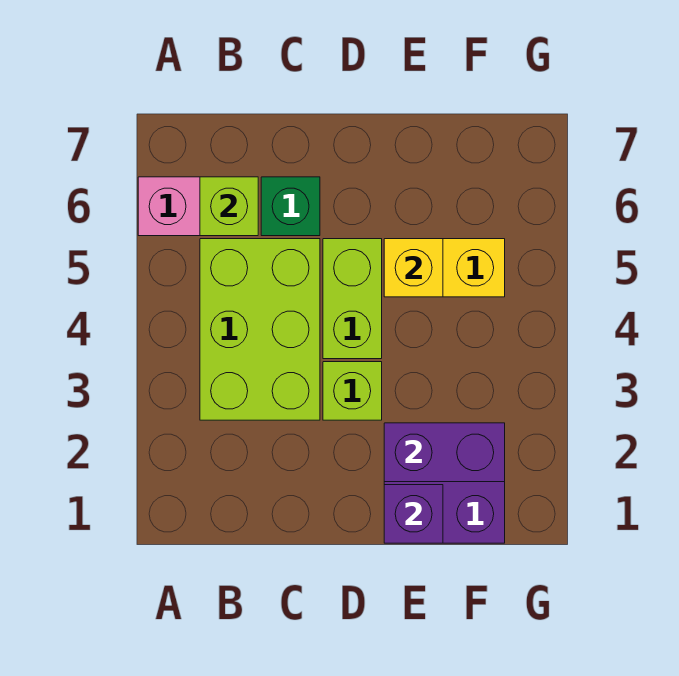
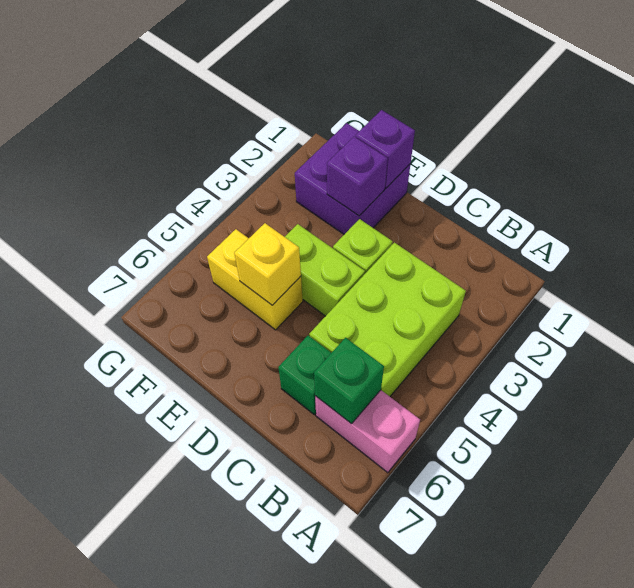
lime brick B6 level 2 -> green brick B6 level 2
lime brick D4:D5 level 1 -> lime brick D4:E4 level 1
purple brick E2:F2 level 2 -> purple brick E2 level 2

